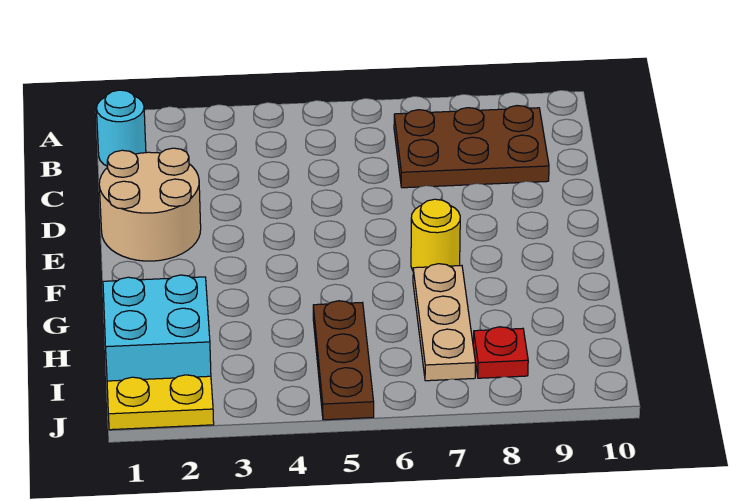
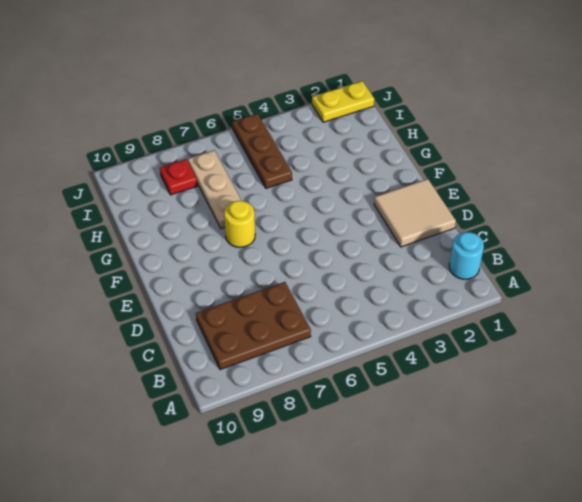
tan round brick D1:E2 level 1 -> tan tile D1:E2 level 1
cyan brick H1:I2 level 1 -> none

